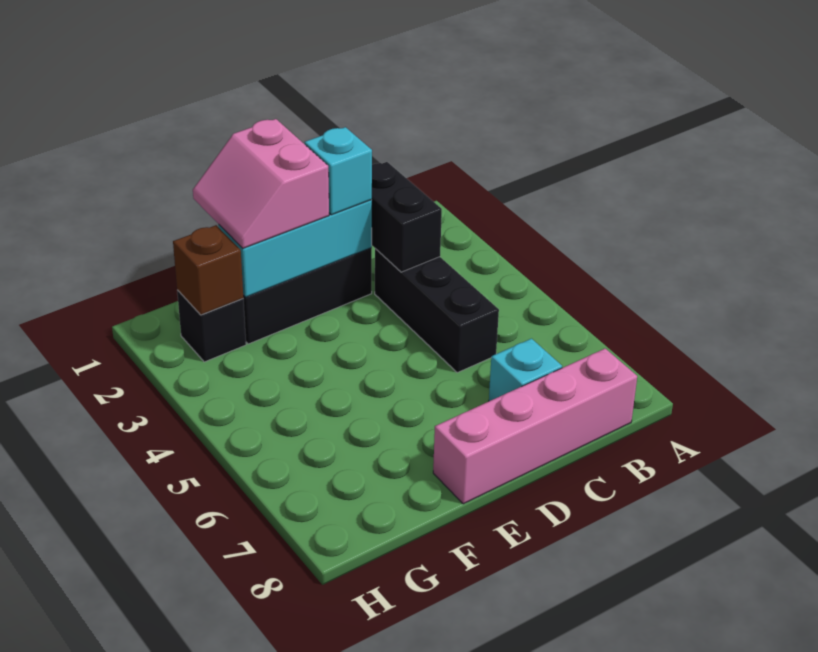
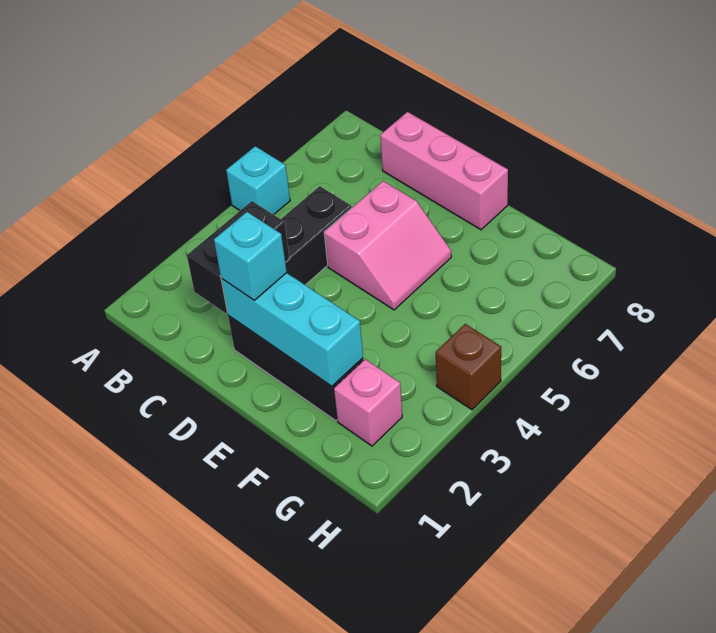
pink brick B8:E8 level 1 -> pink brick C8:E8 level 1
cyan brick C7 level 1 -> cyan brick A5 level 1
pink slope E1:F2 level 3 top E -> pink slope D5:E6 level 1 top D
black brick G2 level 1 -> pink brick G2 level 1
brown brick G2 level 2 -> brown brick H4 level 1

